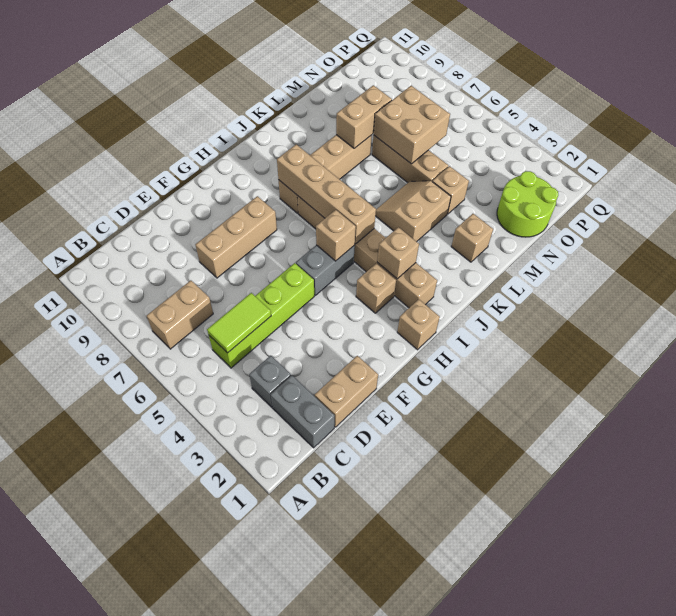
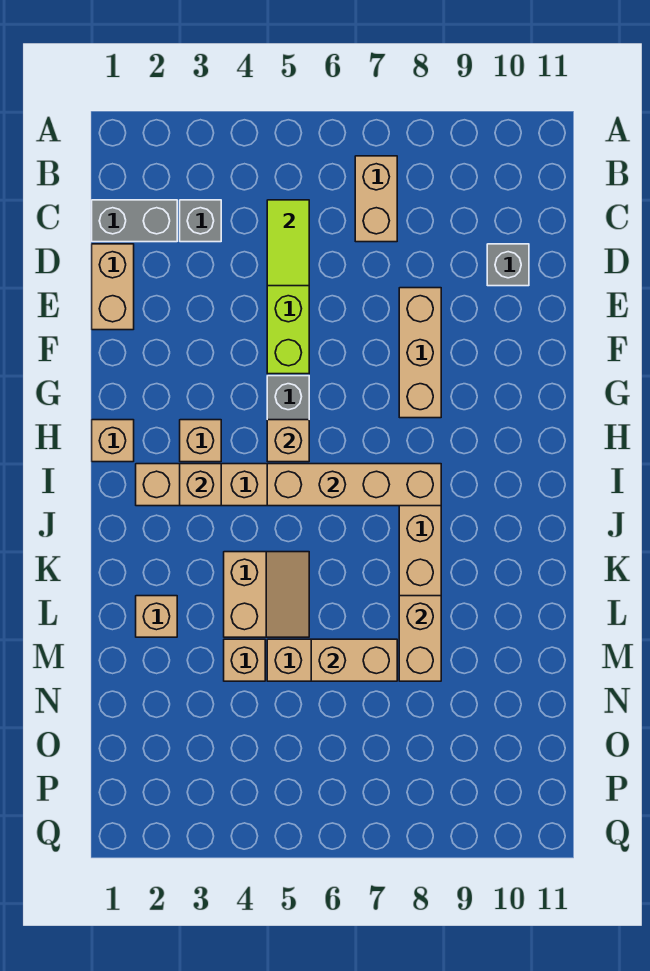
none -> grey brick D10 level 1
tan brick M6:N7 level 2 -> tan brick M6:M7 level 2
lime round brick N1:O2 level 1 -> none

